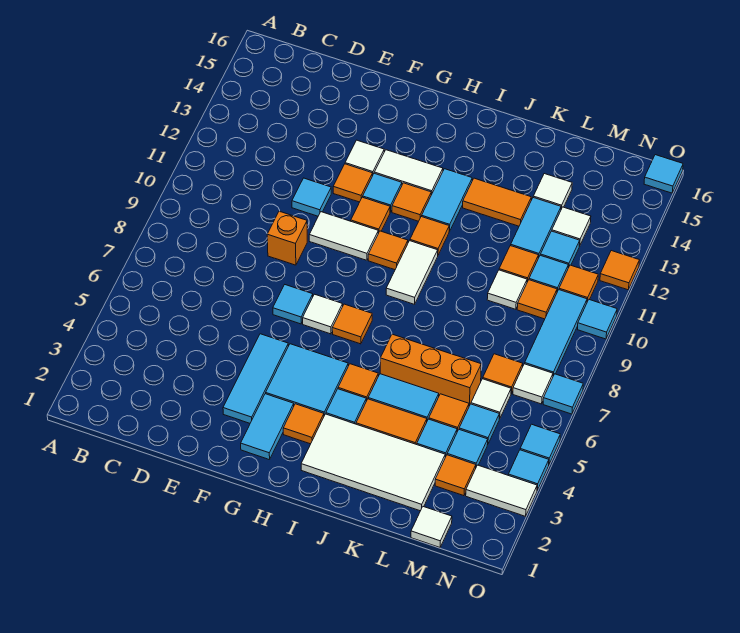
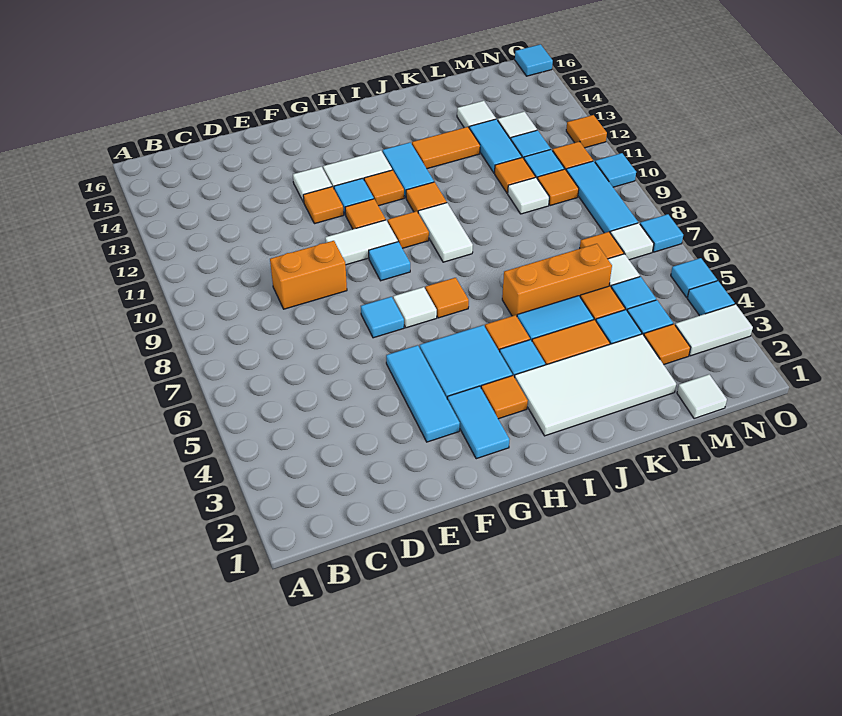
orange brick E9 level 1 -> orange brick D9:E9 level 1
cyan tile E11 level 1 -> cyan tile G9 level 1

